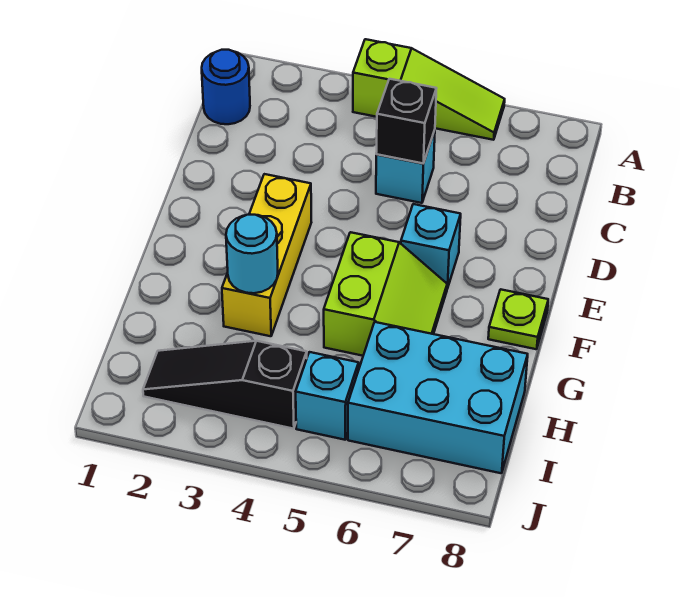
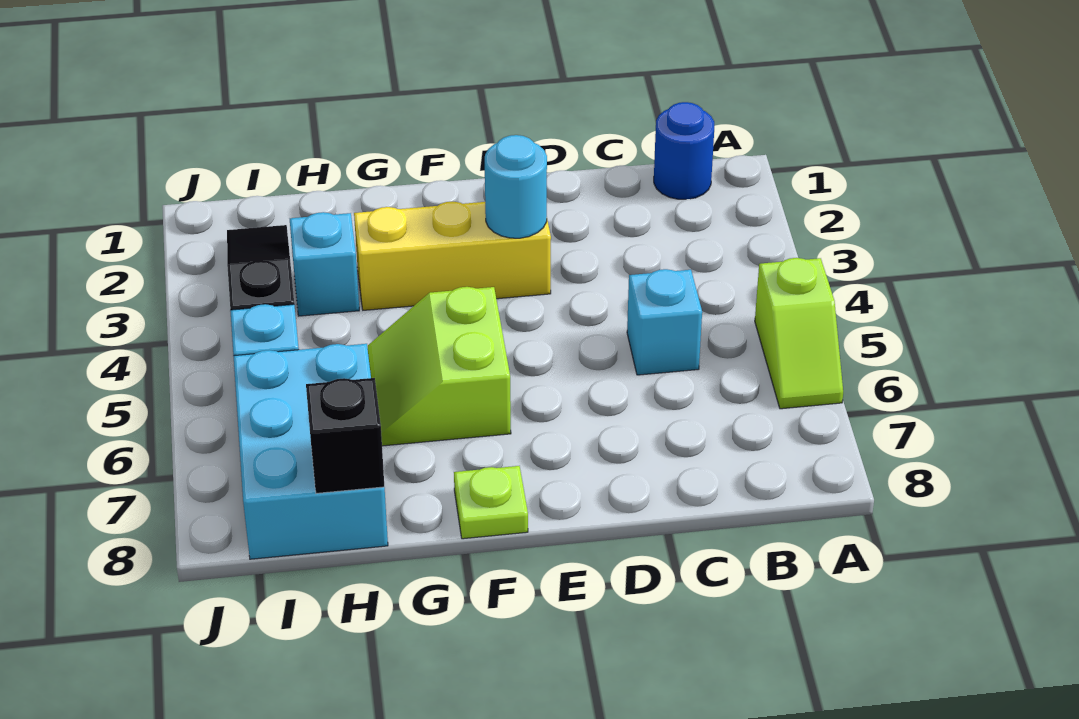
lime slope A4:A6 level 1 top 4 -> lime slope A5:A6 level 1 top 5
black brick C5 level 2 -> black brick H8 level 2
cyan brick E6 level 1 -> cyan brick H3 level 1
lime slope F5:G6 level 1 top 5 -> lime slope F5:G6 level 1 top F
cyan round brick G3 level 2 -> cyan round brick E3 level 2

